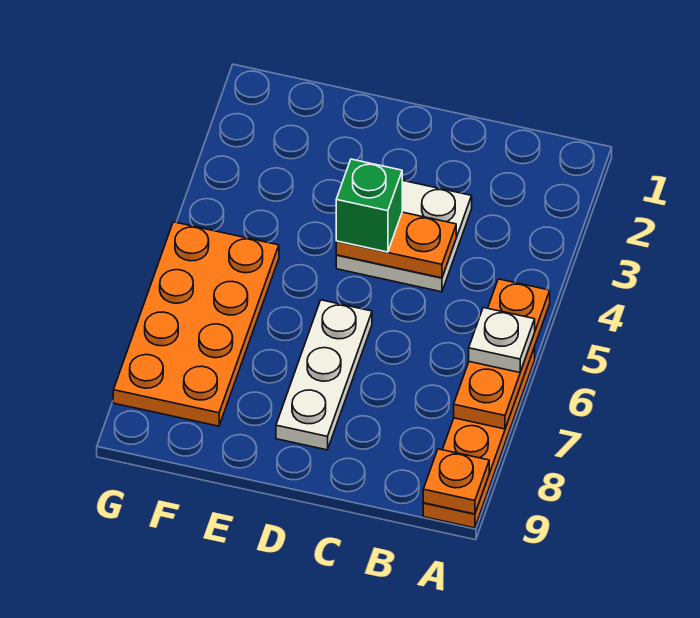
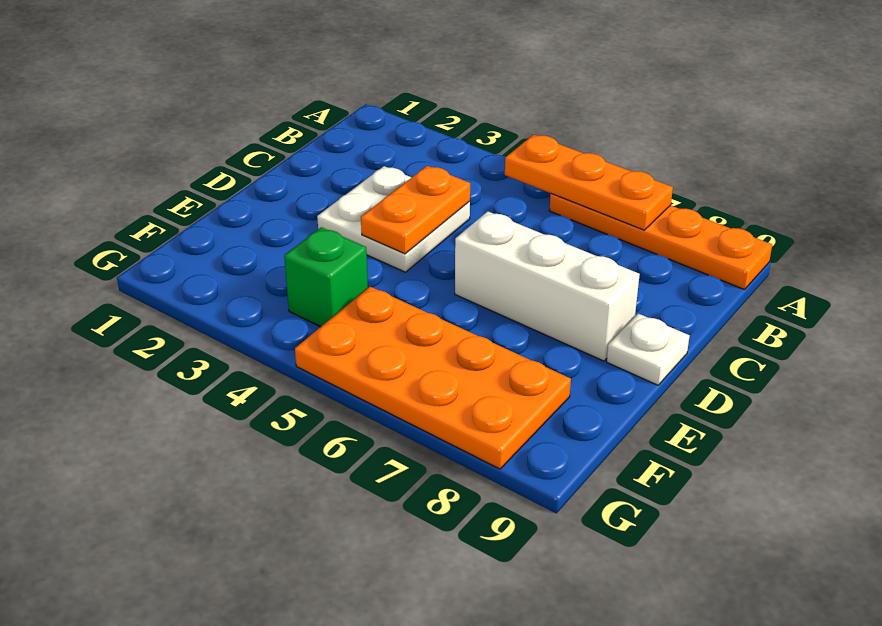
white plate A6 level 3 -> white plate D9 level 1
orange plate A9 level 2 -> none
green brick D4 level 3 -> green brick F4 level 1
white plate D6:D8 level 1 -> white brick D6:D8 level 1

